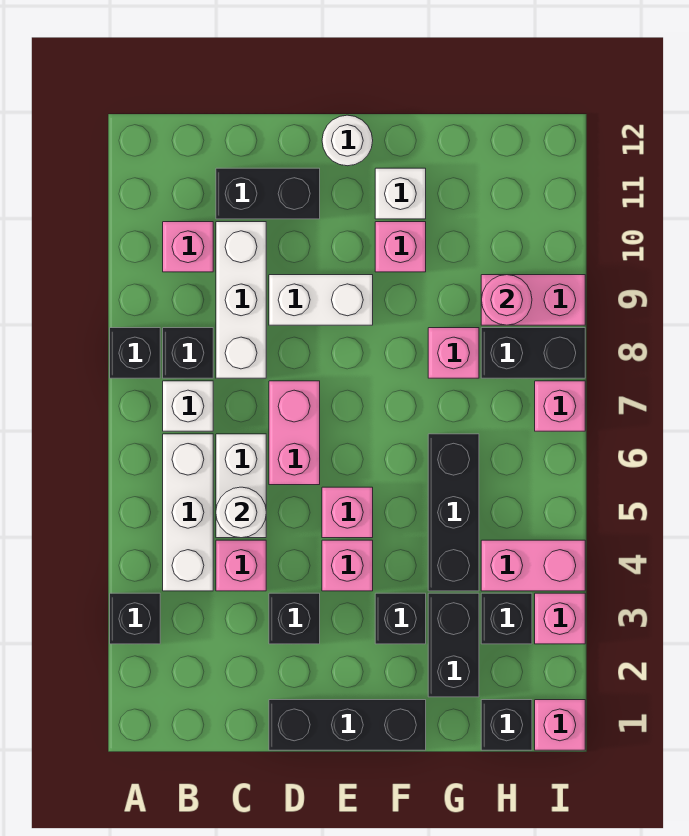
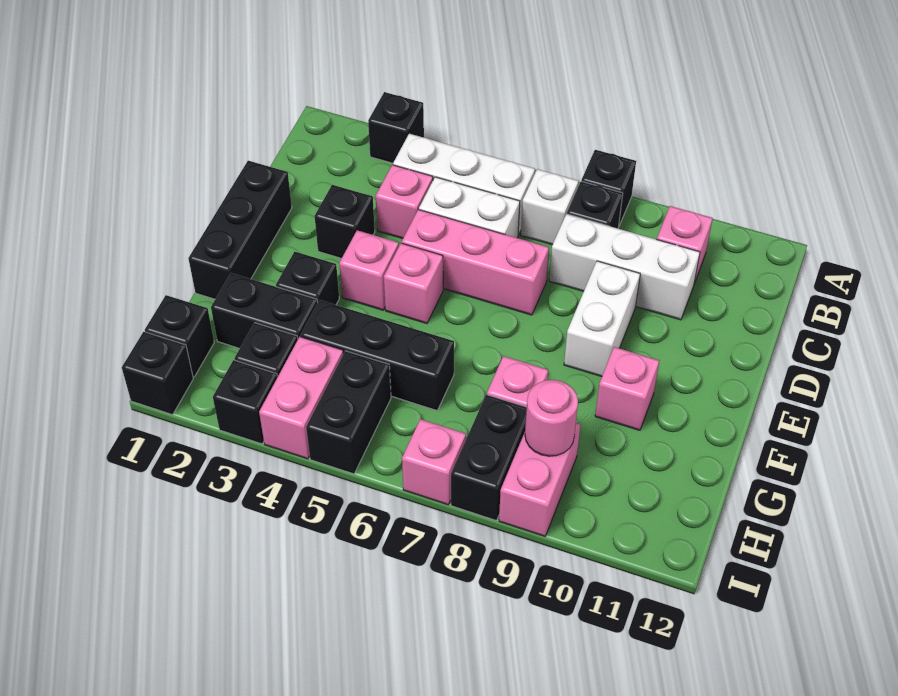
white round brick C5 level 2 -> none
black brick C11:D11 level 1 -> black brick H5:I5 level 1
pink brick D6:D7 level 1 -> pink brick D5:D7 level 1
white round brick E12 level 1 -> none
white brick F11 level 1 -> none
pink brick I1 level 1 -> black brick I1 level 1
pink brick I3 level 1 -> black brick I3 level 1

